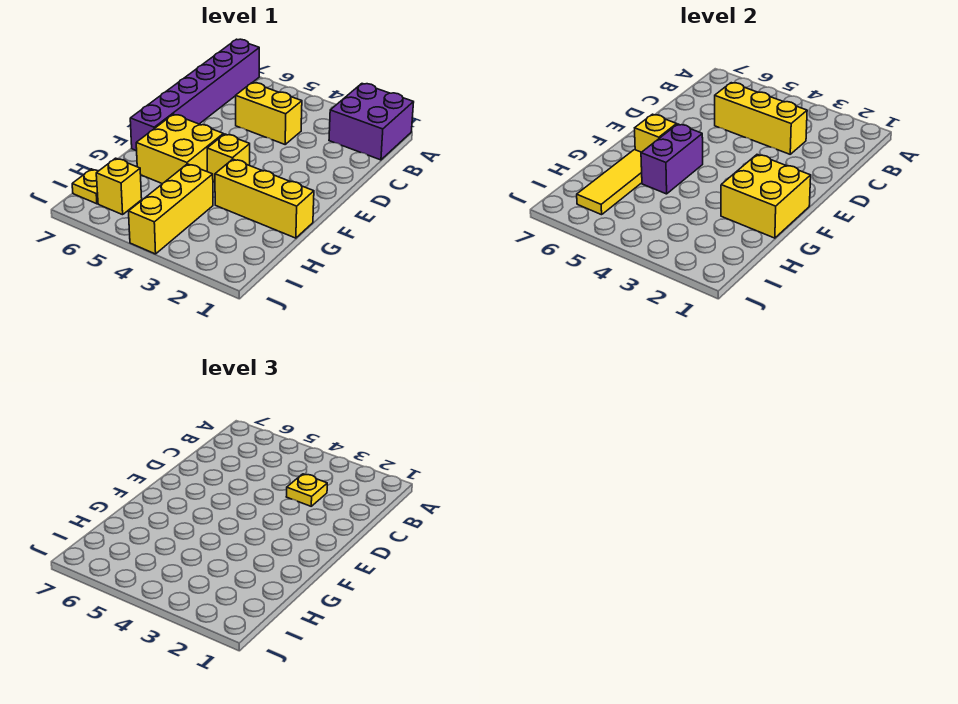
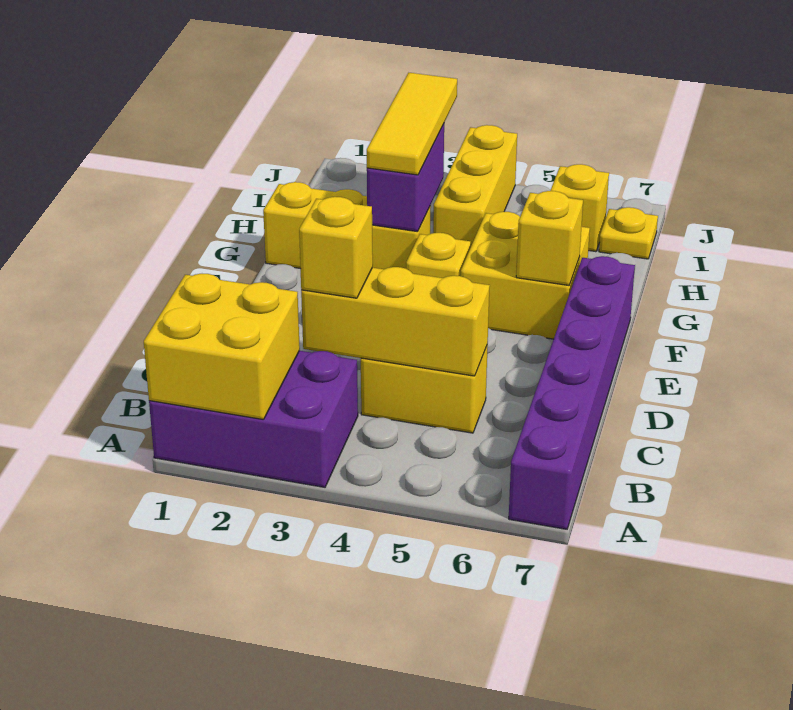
purple brick A1:B2 level 1 -> purple brick A1:B3 level 1
yellow plate C3 level 3 -> yellow brick C3 level 3
yellow brick F1:G2 level 2 -> yellow brick A1:B2 level 2
purple brick F5:G5 level 2 -> purple brick G3:H3 level 2
yellow tile G6:I6 level 2 -> yellow tile G3:I3 level 3

